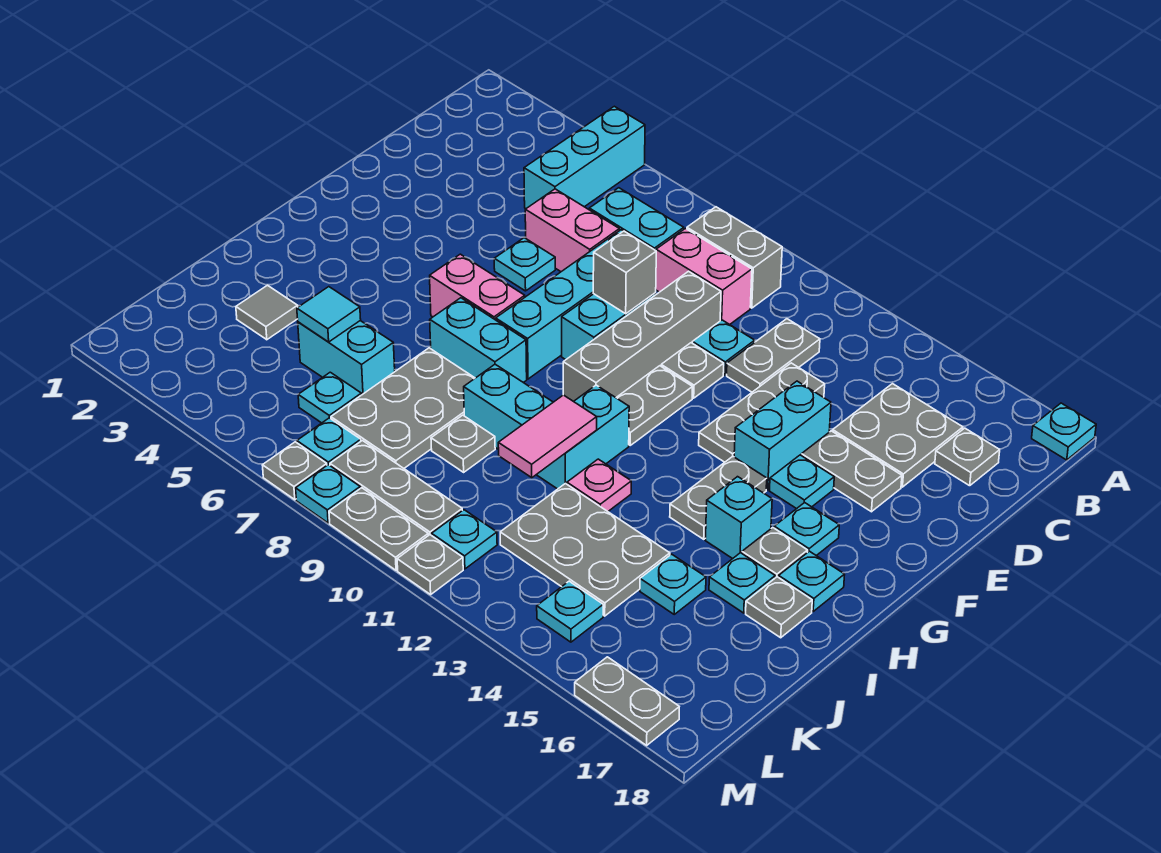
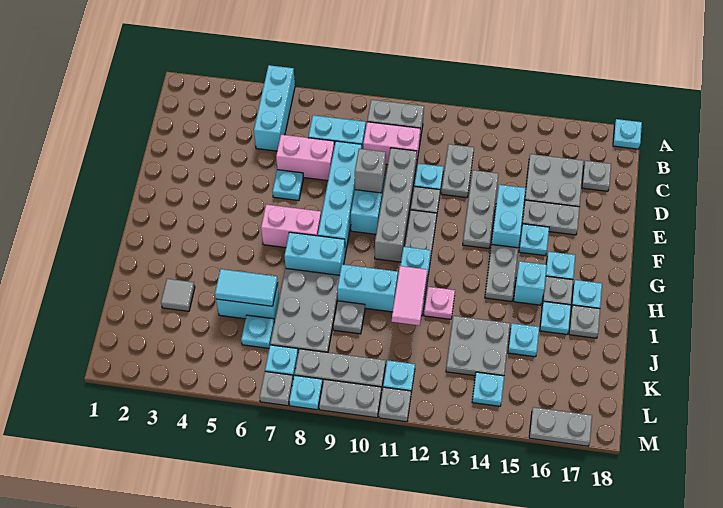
cyan tile J5 level 2 -> cyan tile J5:J6 level 2
grey plate J12:K14 level 1 -> grey plate J13:K14 level 1

